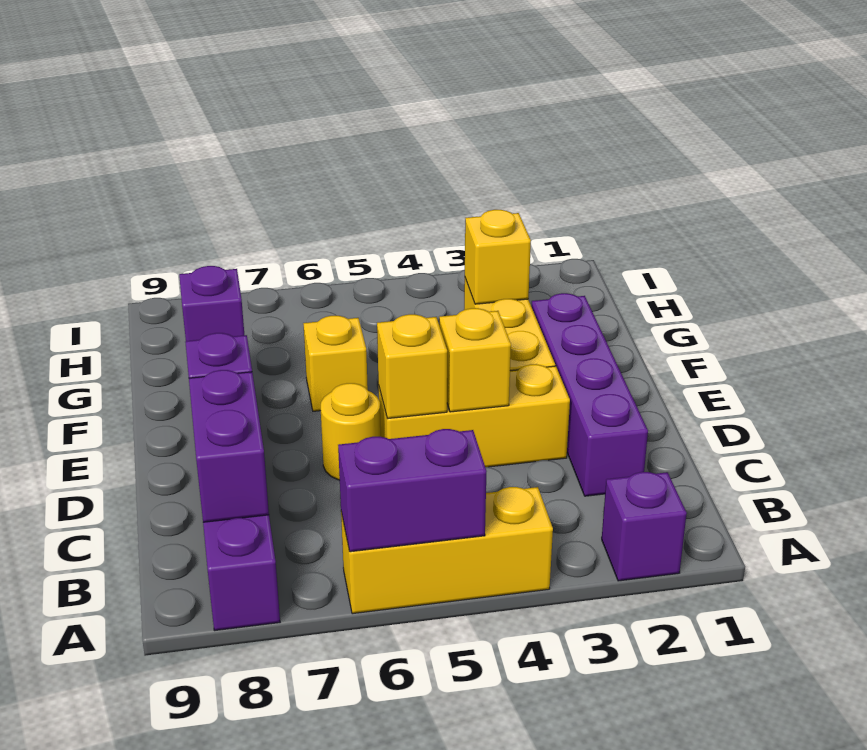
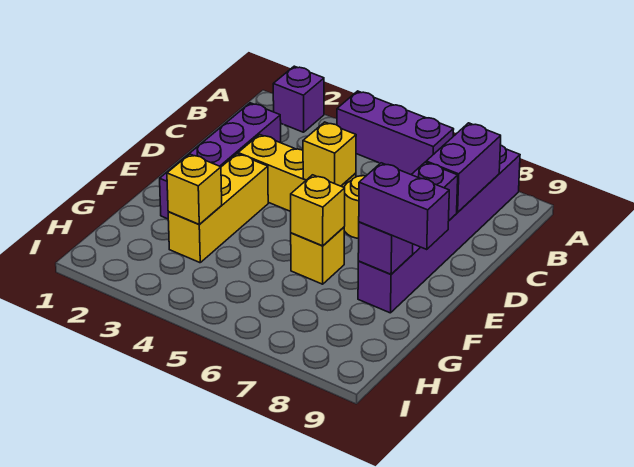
yellow brick A4:A6 level 1 -> purple brick A4:A6 level 1
purple brick A5:A6 level 2 -> purple brick F8:F9 level 3
yellow brick D4 level 2 -> yellow brick F6 level 2

